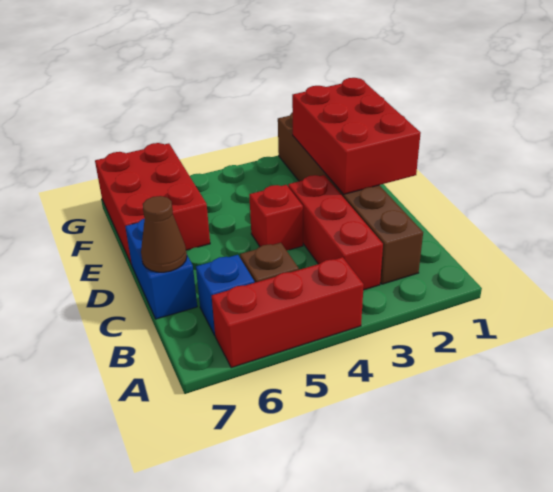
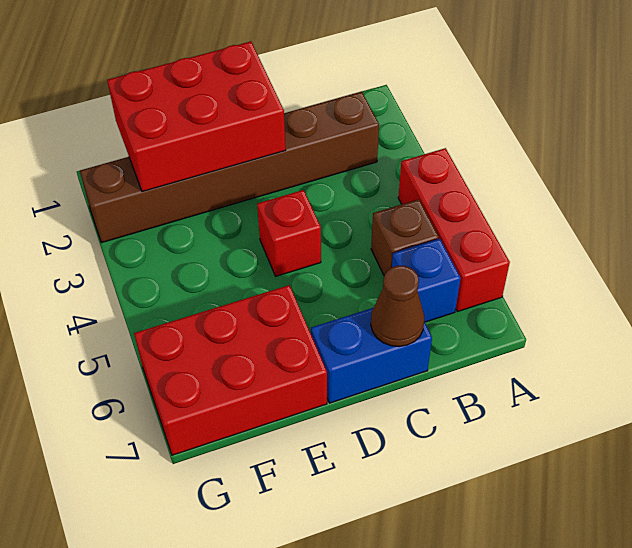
red brick B3:D3 level 1 -> none

